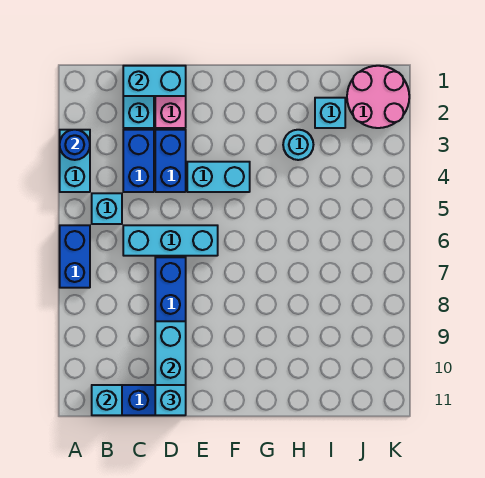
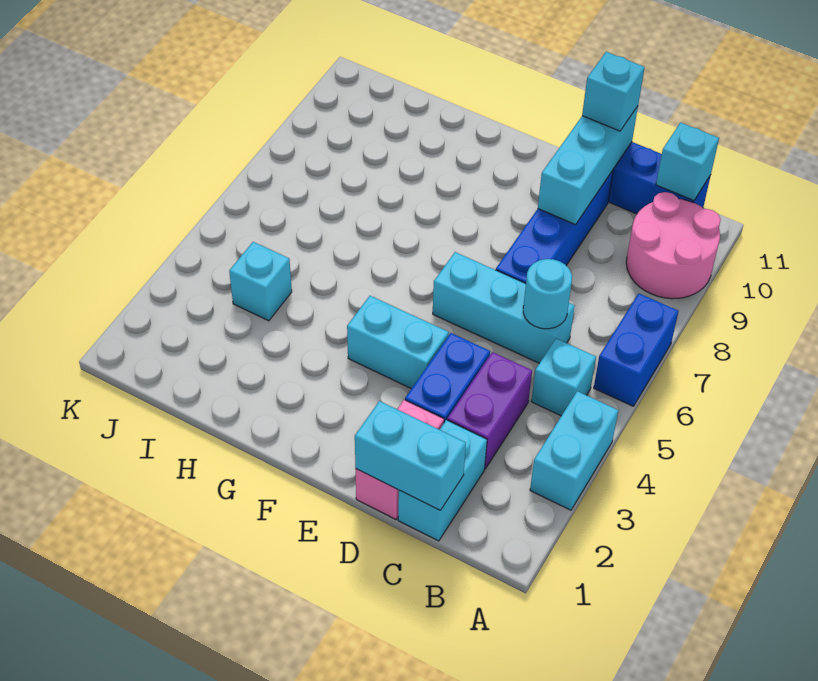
blue round brick A3 level 2 -> none
blue brick C3:C4 level 1 -> purple brick C3:C4 level 1
cyan round brick H3 level 1 -> cyan round brick C6 level 2
cyan brick I2 level 1 -> cyan brick I4 level 1
pink round brick J1:K2 level 1 -> pink round brick A9:B10 level 1

